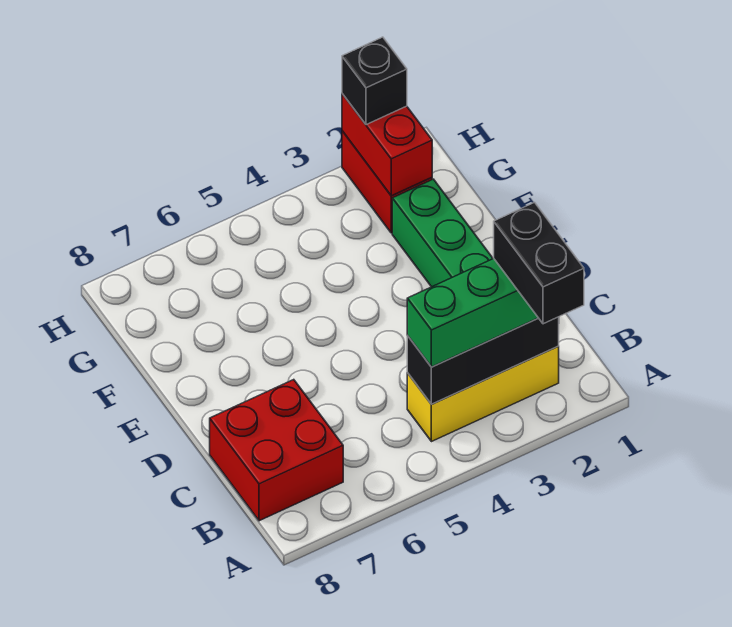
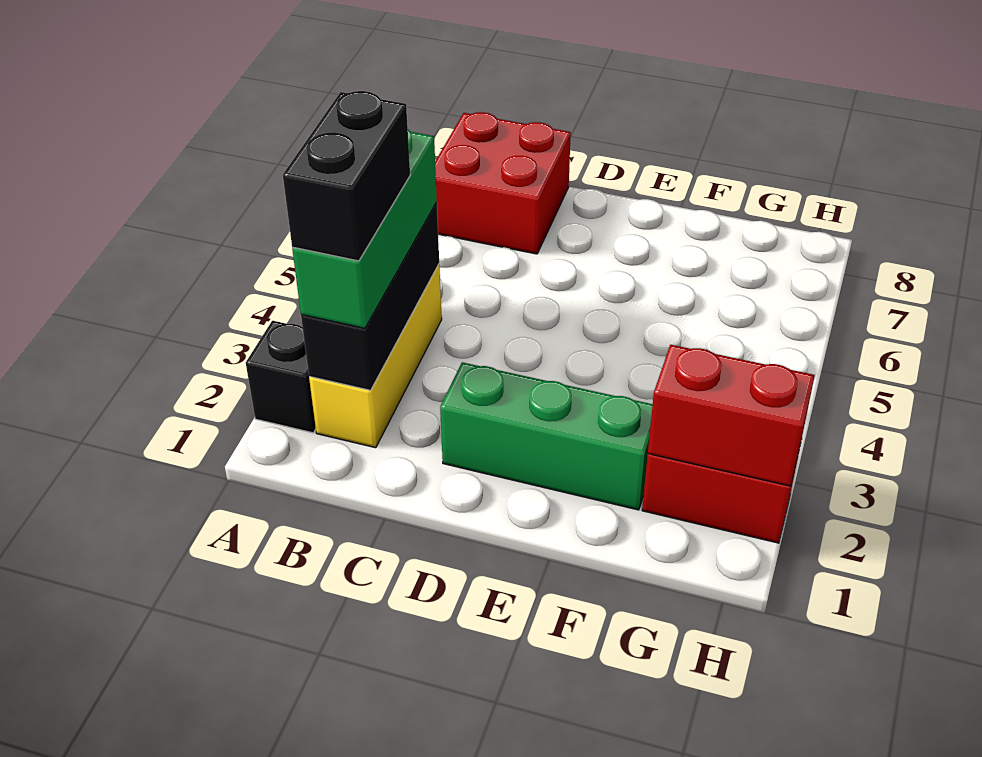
black brick A2:B2 level 4 -> black brick B2:B3 level 4
black brick H2 level 3 -> black brick A2 level 1

